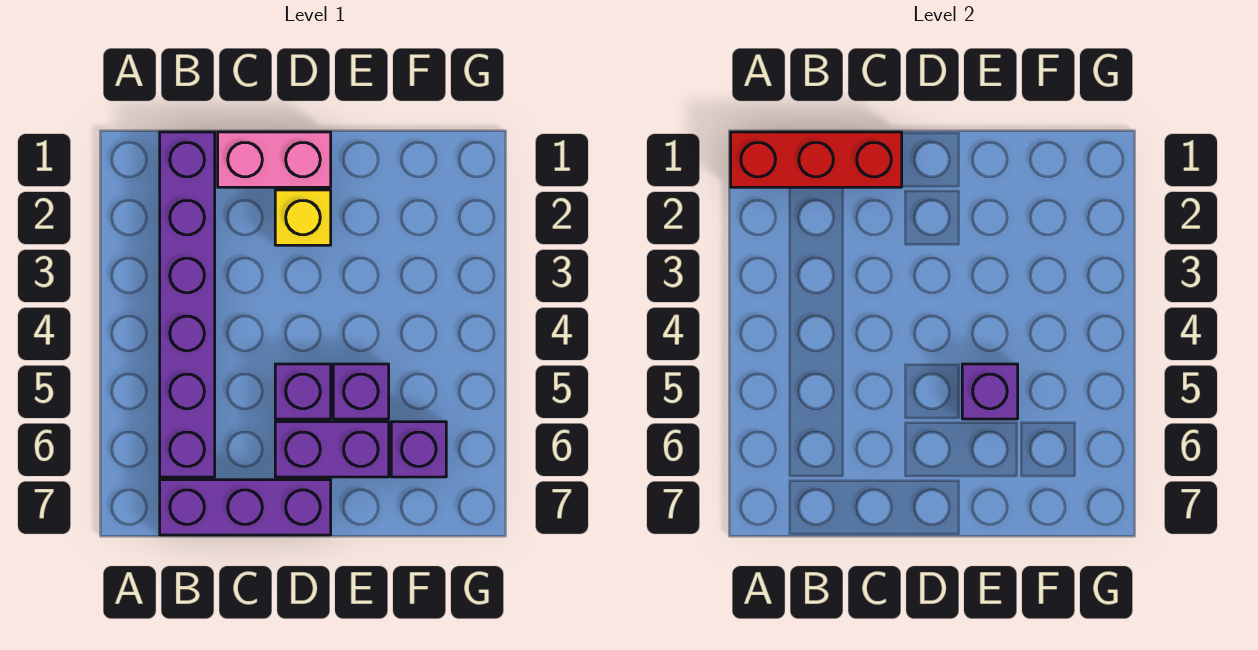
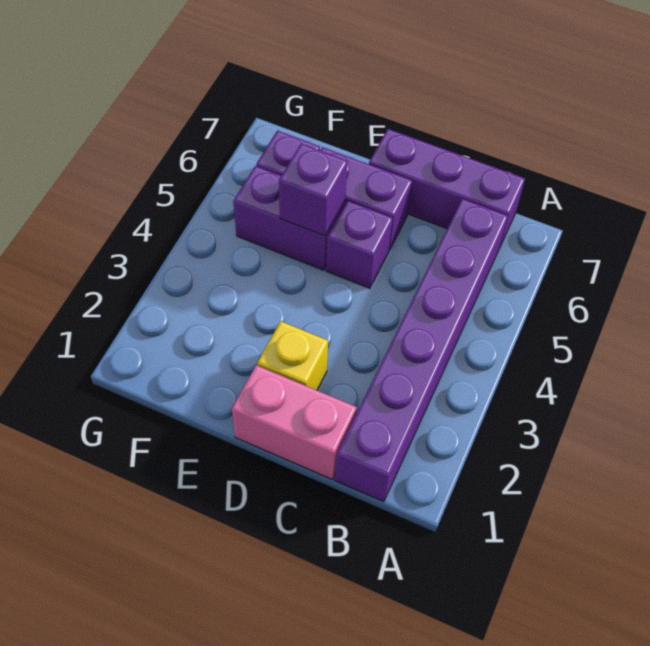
red brick A1:C1 level 2 -> none
purple brick E5 level 1 -> purple brick E5:F5 level 1

